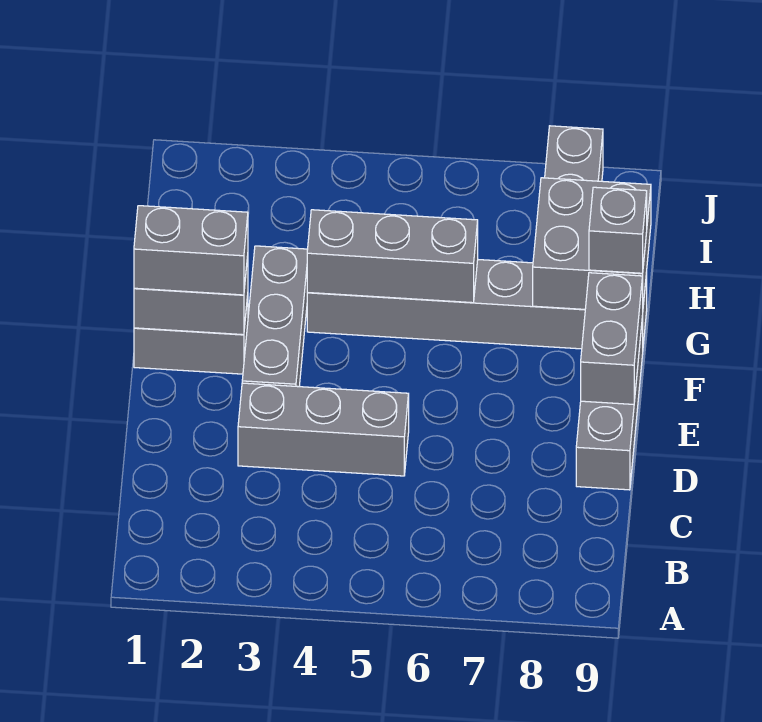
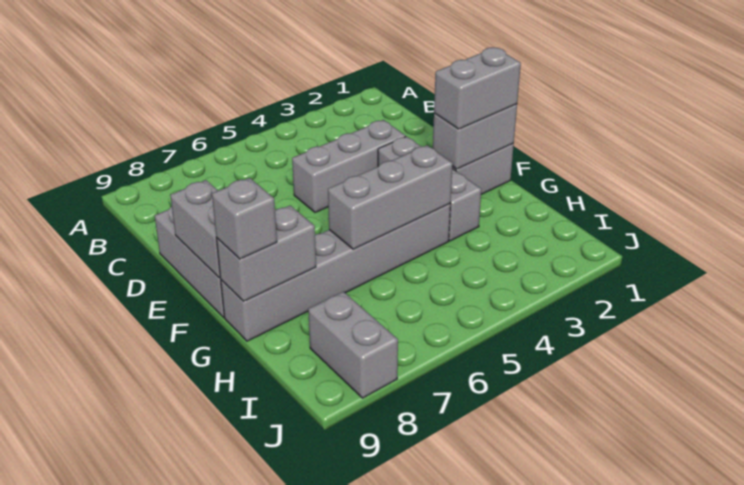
grey brick G8:H9 level 2 -> grey brick G8:G9 level 2

